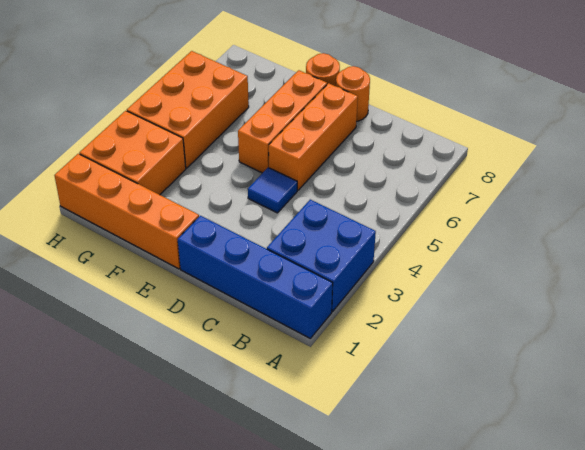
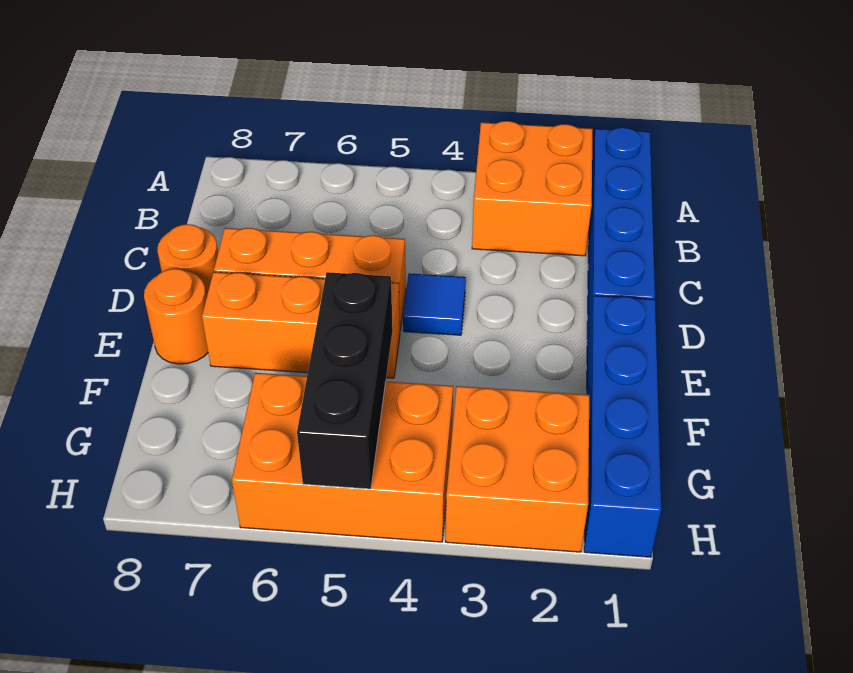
blue brick A2:B3 level 1 -> orange brick A2:B3 level 1
orange brick E1:H1 level 1 -> blue brick E1:H1 level 1
none -> black brick F5:H5 level 2

